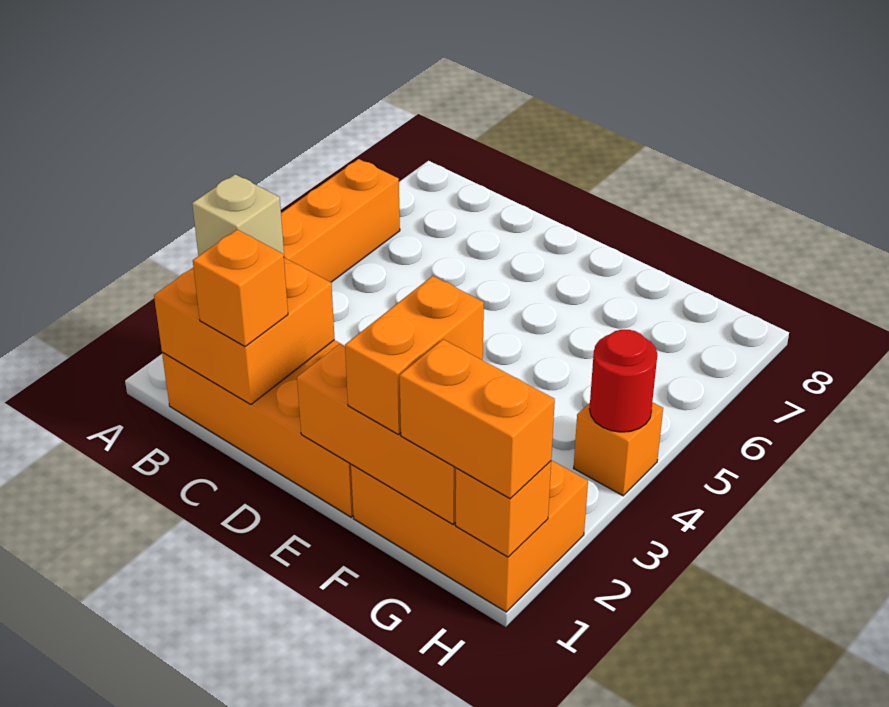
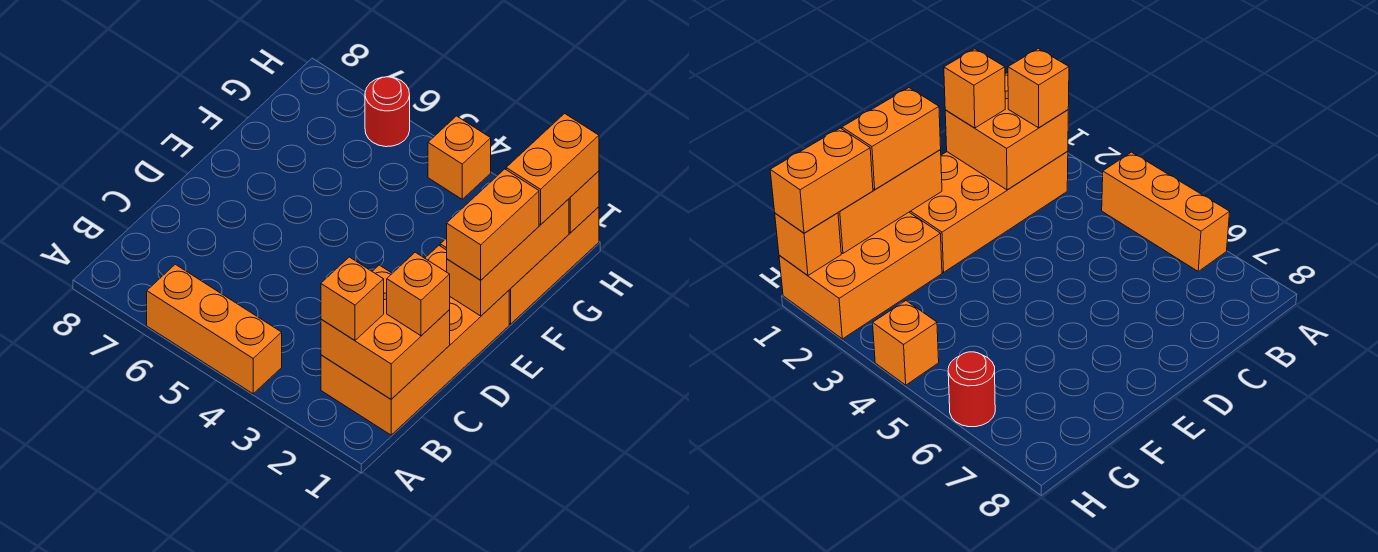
tan brick B2 level 3 -> orange brick B2 level 3
orange brick F1:F2 level 3 -> orange brick E1:F1 level 3
red round brick H4 level 2 -> red round brick H6 level 1

